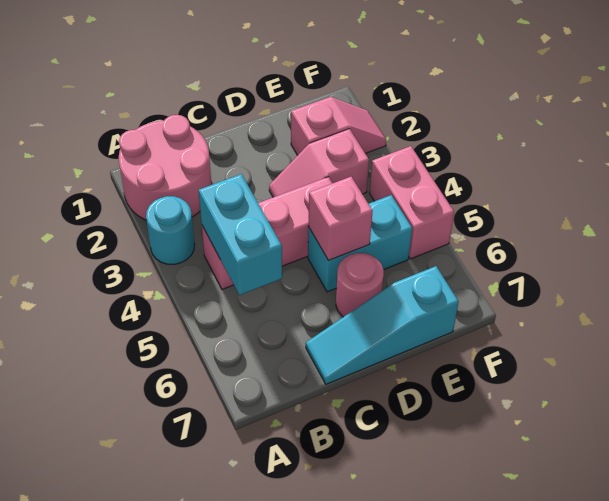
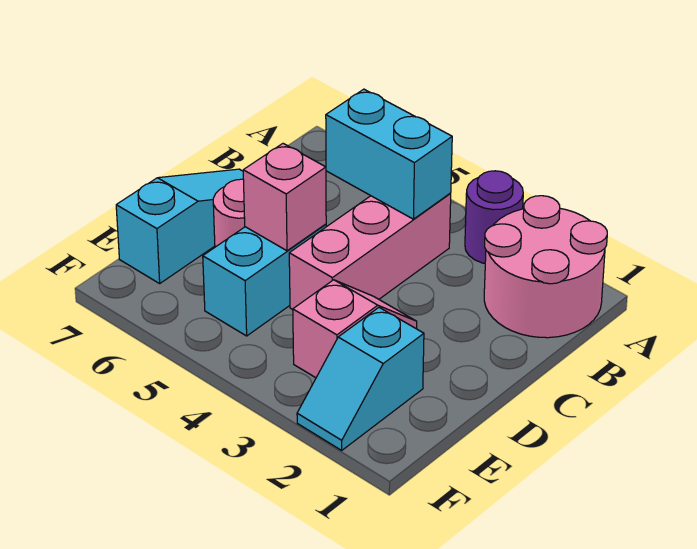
cyan round brick A3 level 1 -> purple round brick A3 level 1
pink slope E2:F2 level 1 top E -> cyan slope E2:F2 level 1 top E
pink brick F4:F5 level 1 -> none

